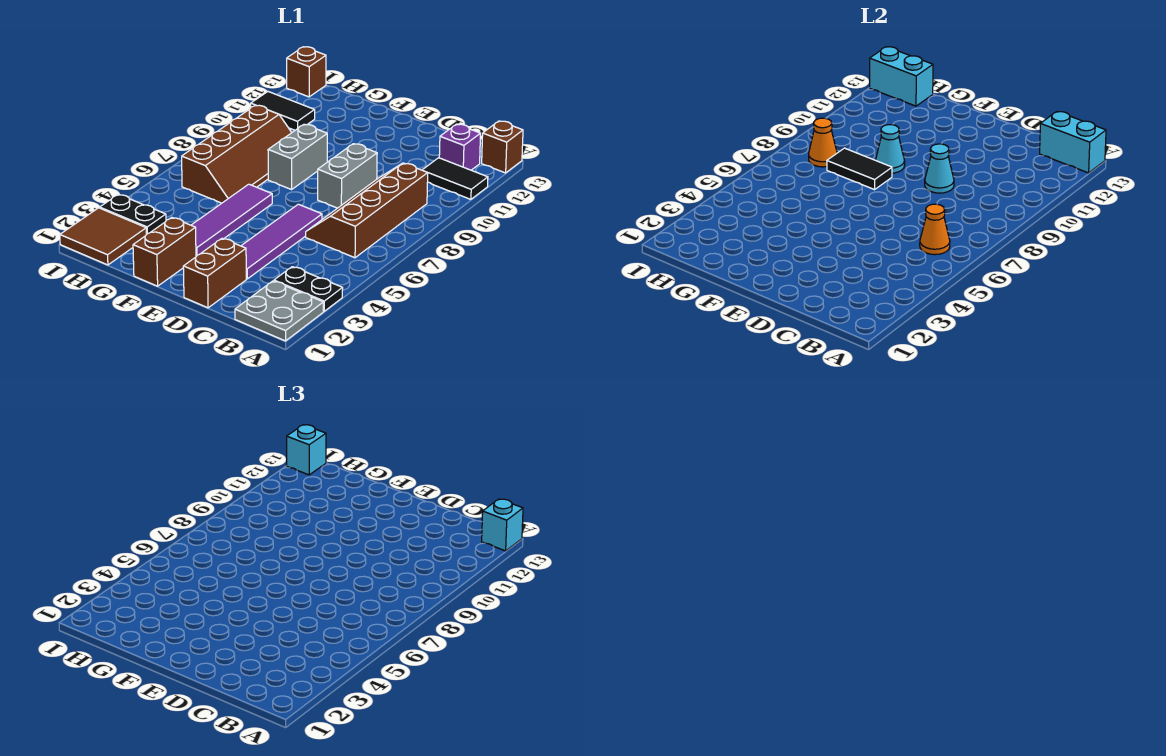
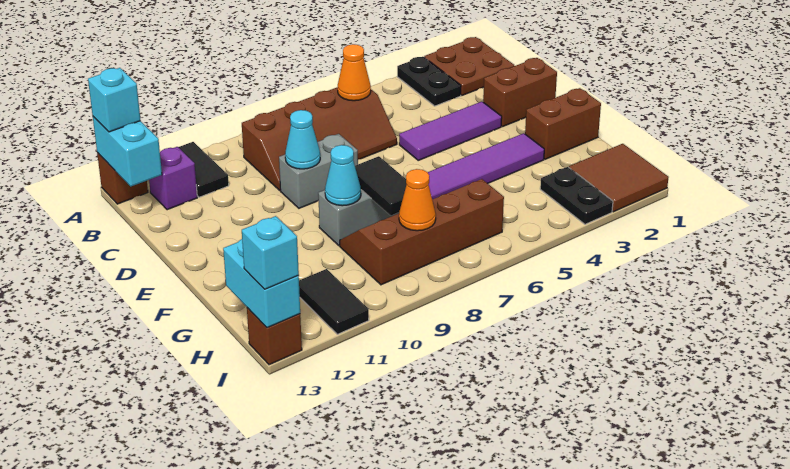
grey plate A1:B2 level 1 -> brown plate A1:B2 level 1
purple tile D3:D6 level 1 -> purple tile D3:D5 level 1

